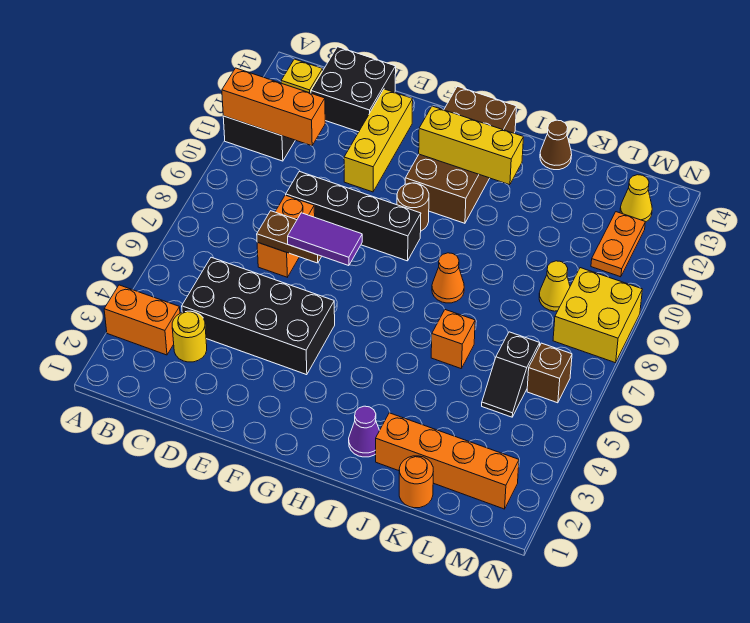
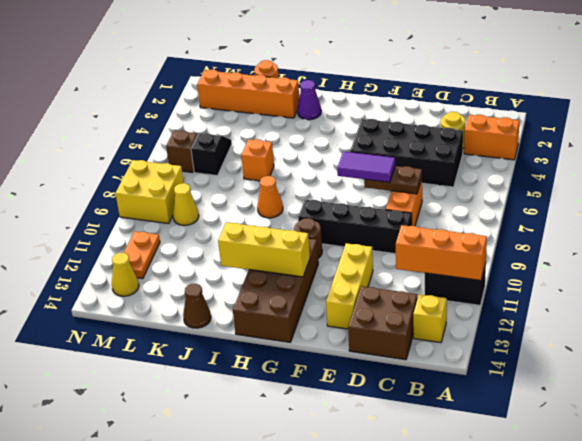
black brick C13:D14 level 1 -> brown brick C13:D14 level 1

